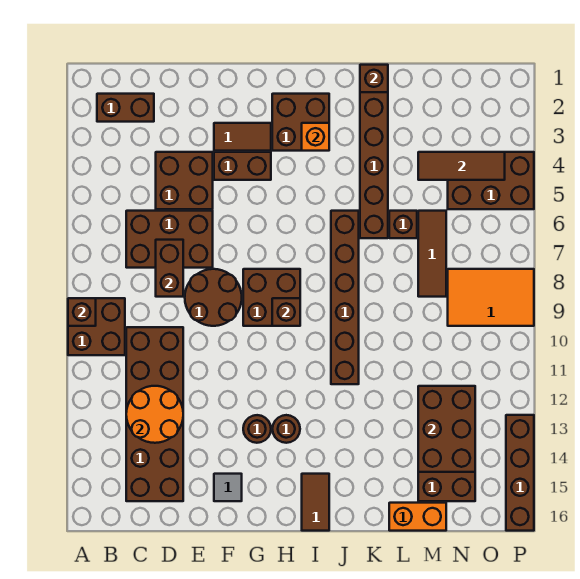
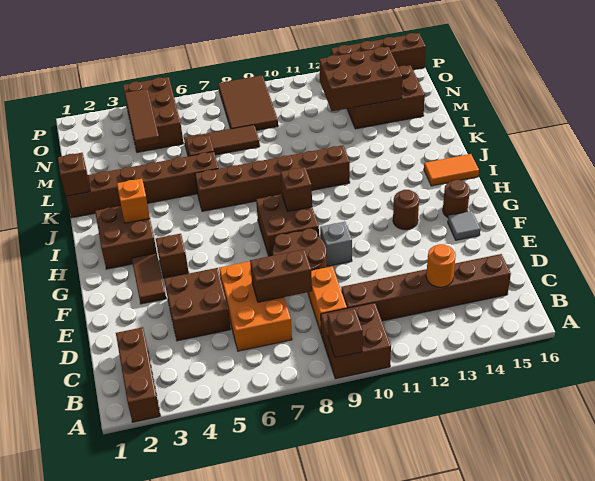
brown brick B2:C2 level 1 -> brown brick A2:C2 level 1
brown brick C6:E7 level 1 -> orange brick C6:E7 level 1
brown brick C10:D15 level 1 -> brown brick C10:C15 level 1
orange round brick C12:D13 level 2 -> orange round brick C13 level 2
brown brick F4:G4 level 1 -> brown brick G4 level 1
none -> grey brick F10 level 1
brown round brick H13 level 1 -> brown round brick G15 level 1
brown tile I15:I16 level 1 -> orange tile I15:I16 level 1
orange brick L16:M16 level 1 -> orange brick C9:D9 level 1
orange tile N8:P9 level 1 -> brown tile N8:P9 level 1

